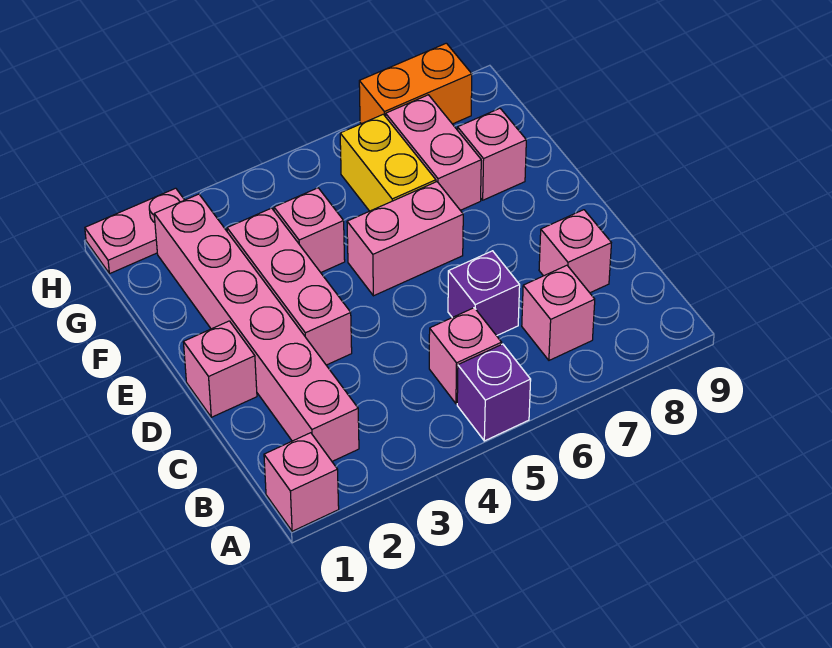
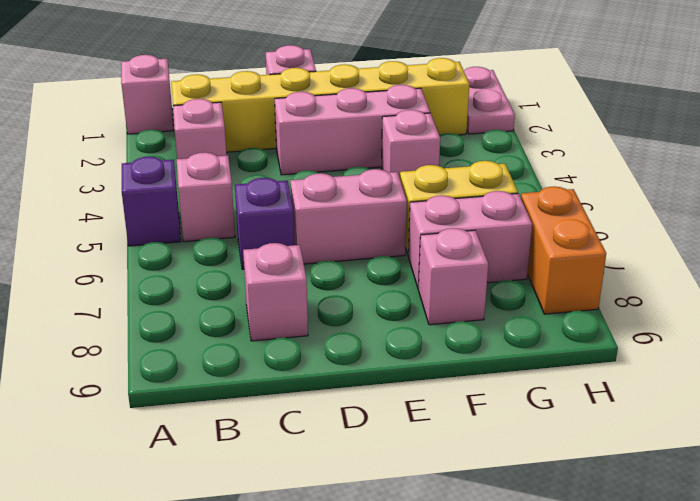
pink brick B2:G2 level 1 -> yellow brick B2:G2 level 1
pink brick B7 level 1 -> pink brick B3 level 1
pink brick E5:E6 level 1 -> pink brick D6:E6 level 1

